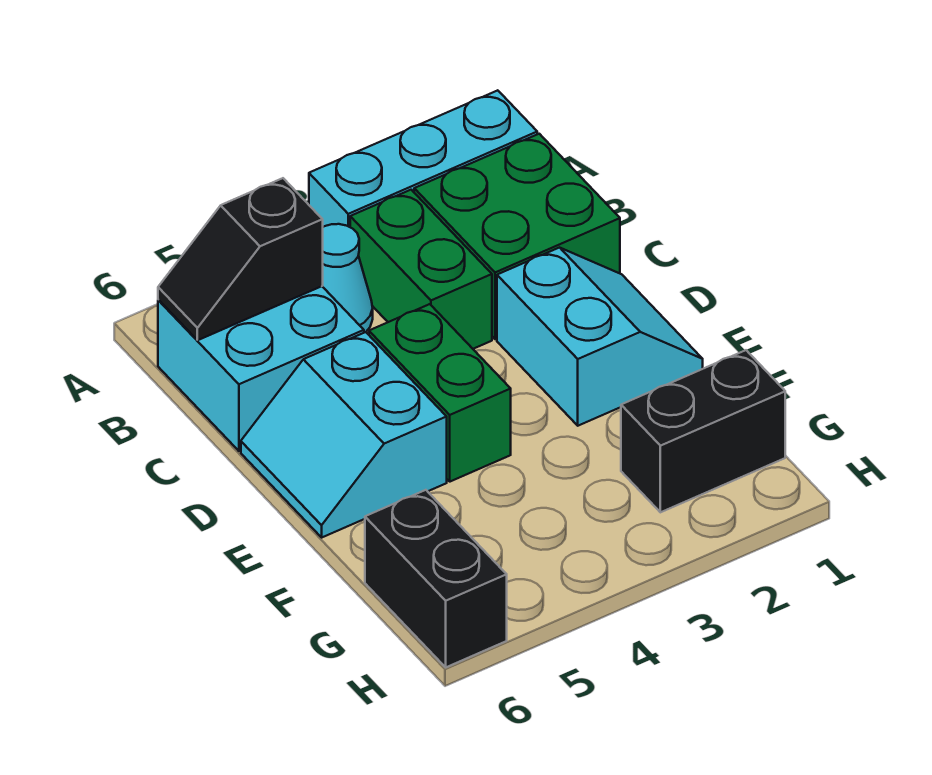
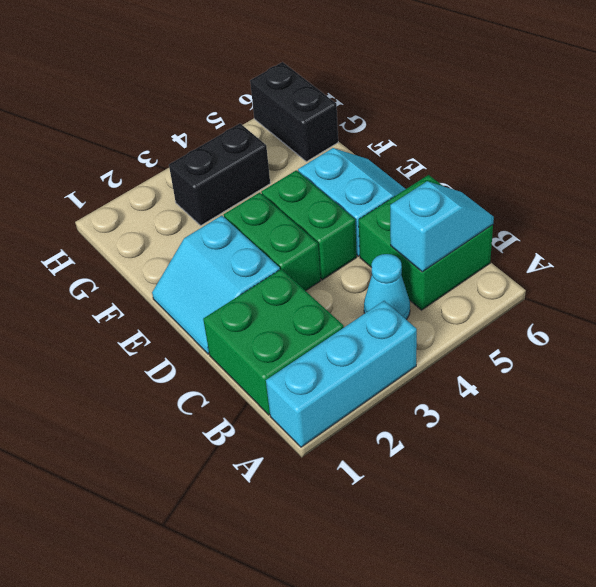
green brick B3:C3 level 1 -> green brick D3:E3 level 1
cyan brick B5:C6 level 1 -> green brick B5:C6 level 1
black slope B5:B6 level 2 top 5 -> cyan slope B5:B6 level 2 top 5
black brick G1:G2 level 1 -> black brick G3:G4 level 1

